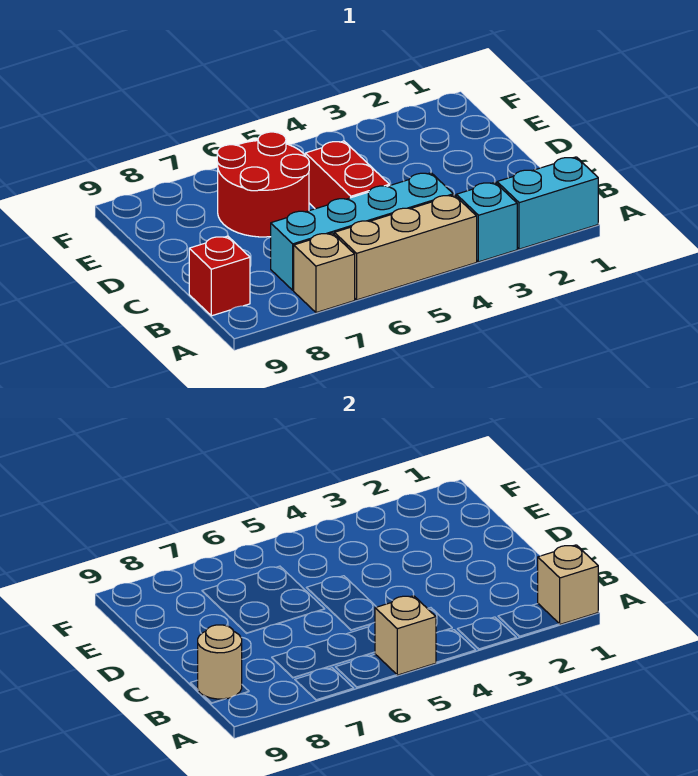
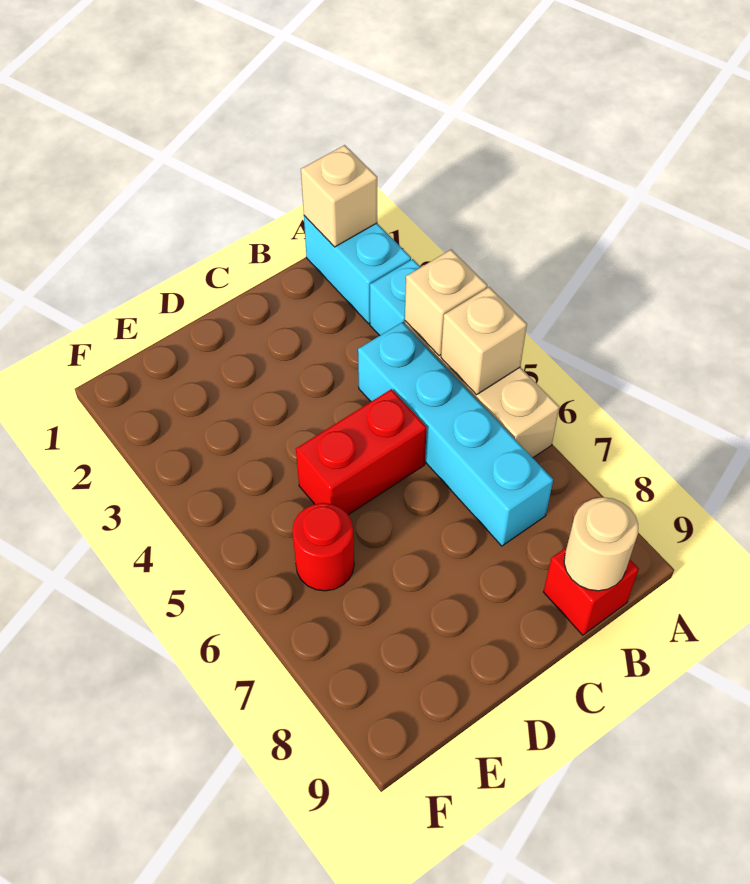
tan brick A7 level 1 -> tan brick A4 level 2
red round brick D6:E7 level 1 -> red round brick E6 level 1

